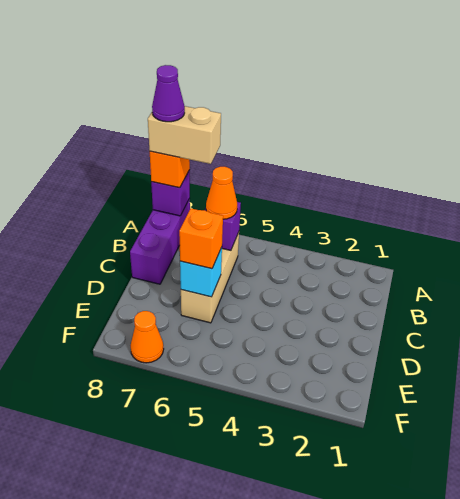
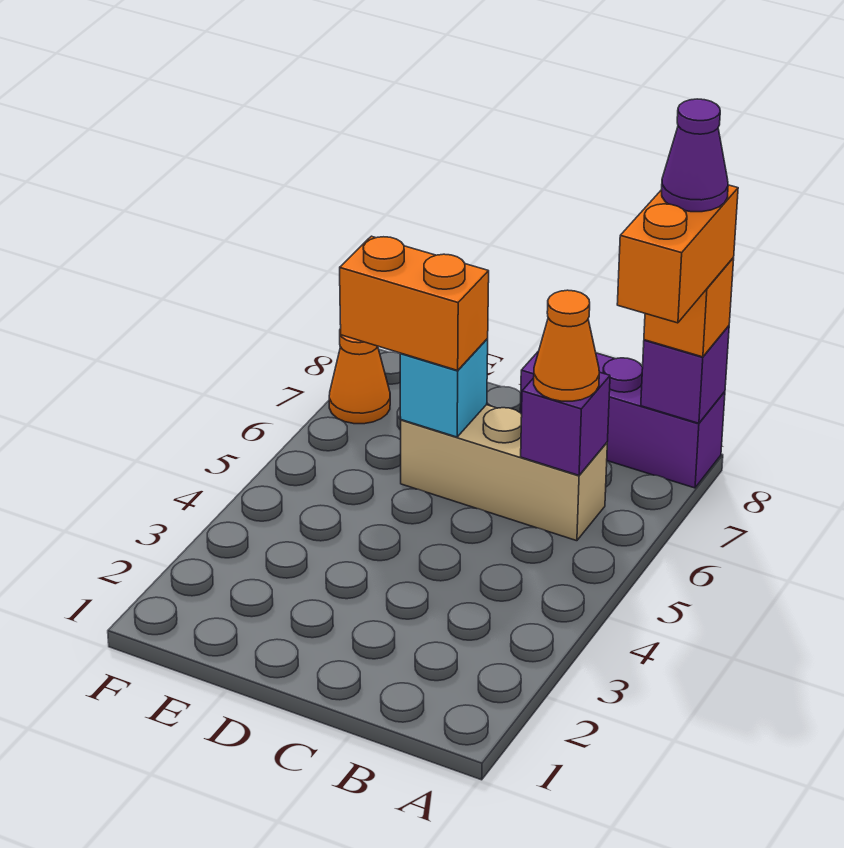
tan brick A7:A8 level 4 -> orange brick A7:A8 level 4
orange brick D6 level 3 -> orange brick D6:E6 level 3

